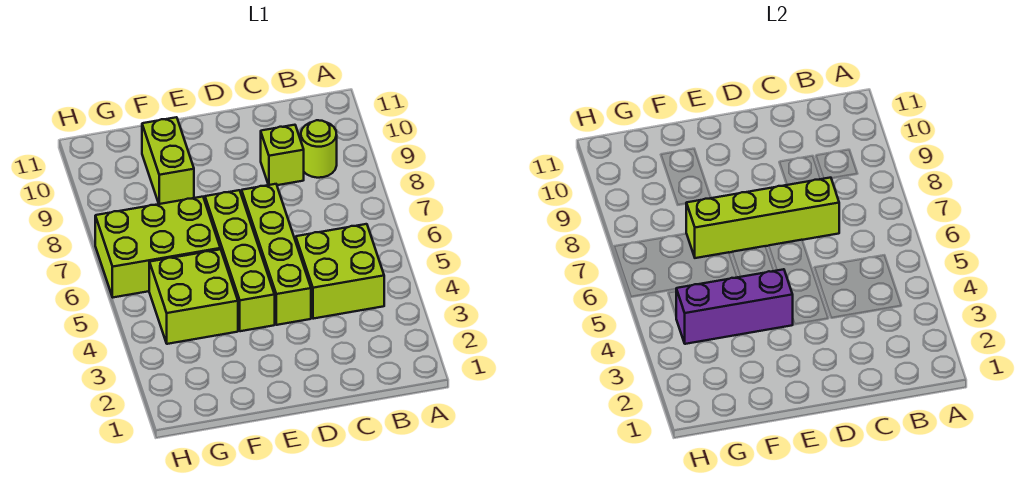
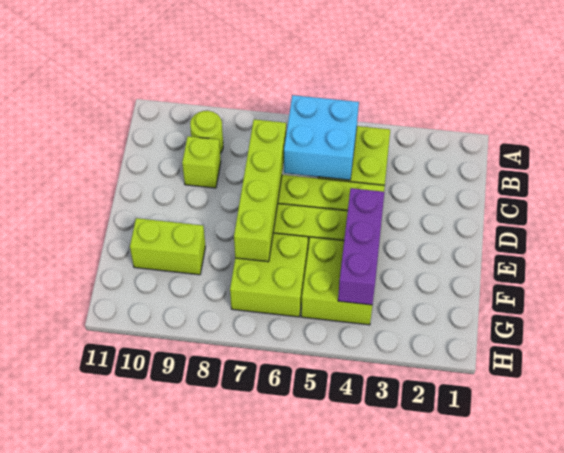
none -> cyan brick B5:C6 level 2
lime brick F6:H7 level 1 -> lime brick F6:G7 level 1

